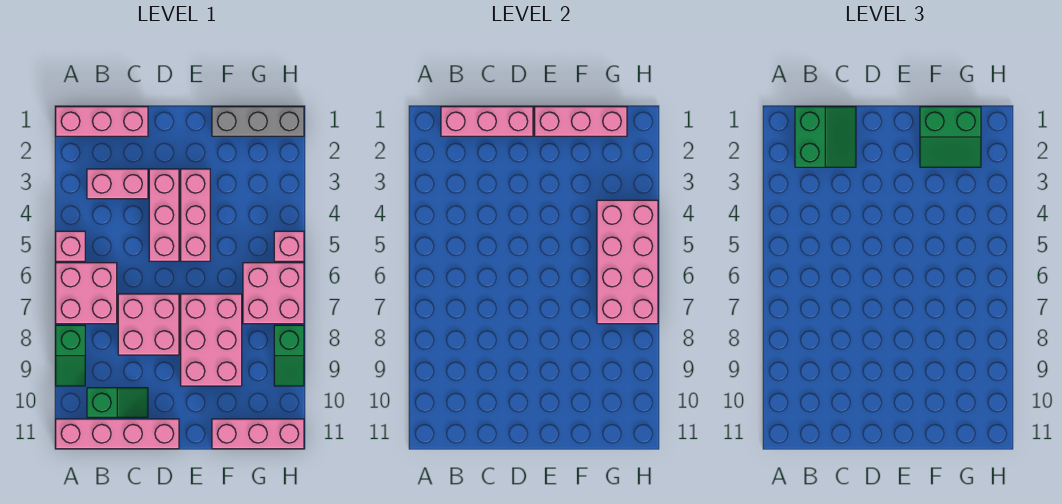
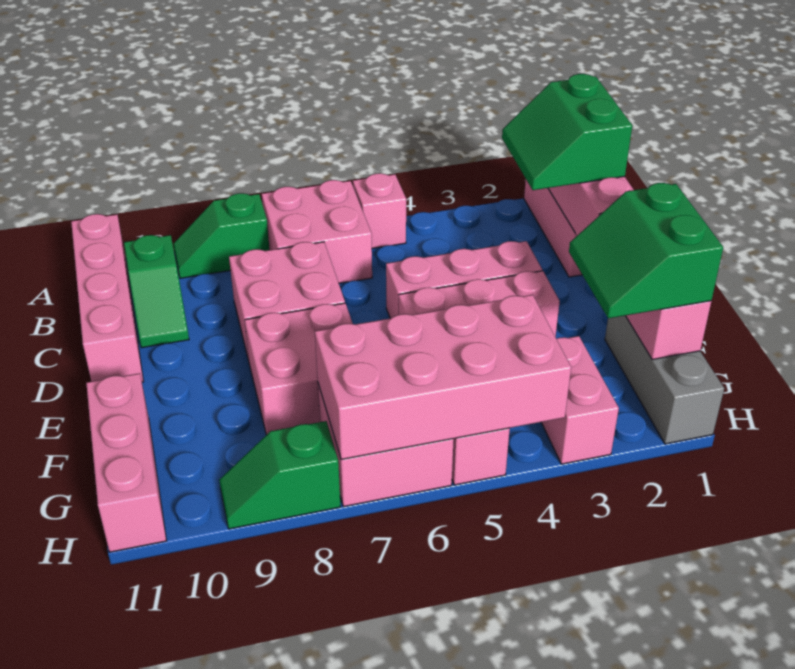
green slope B1:C2 level 3 top B -> green slope B1:C2 level 3 top 1
pink brick B3:C3 level 1 -> pink brick G3:H3 level 1
pink brick E7:F9 level 1 -> pink brick E7:F8 level 1

